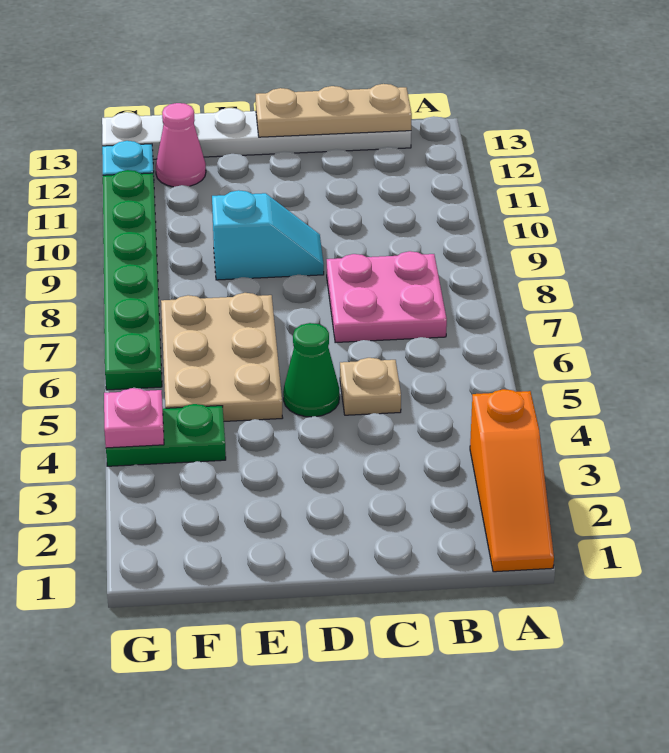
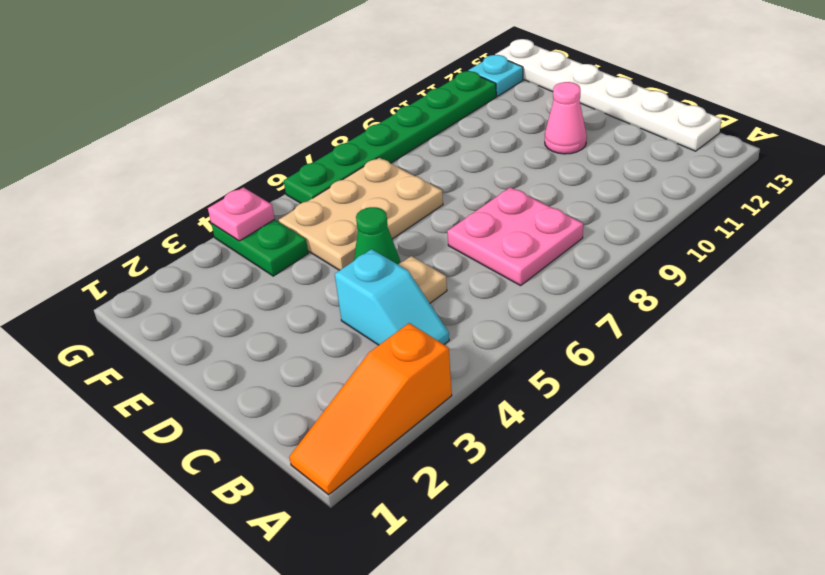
tan plate B13:D13 level 2 -> none
cyan slope D9:E9 level 1 top E -> cyan slope B4:C4 level 1 top C
pink cone F12 level 1 -> pink cone D11 level 1

